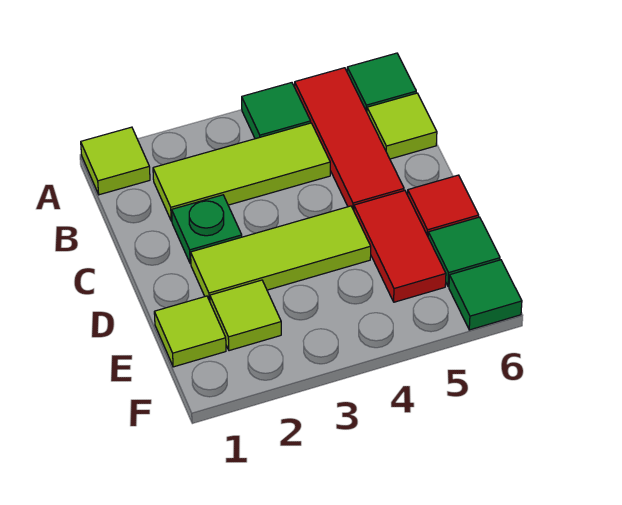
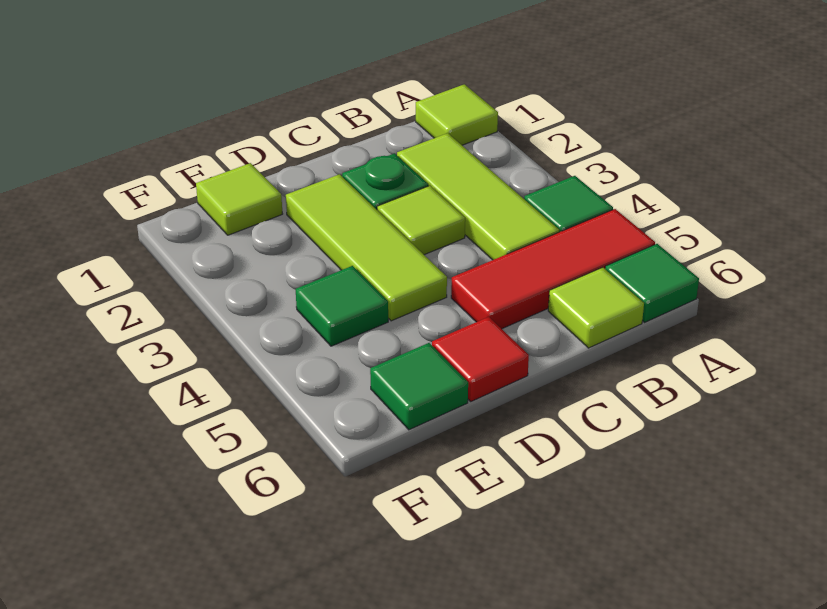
red tile D5:E5 level 1 -> none
lime tile E2 level 1 -> lime tile C3 level 1
green tile F6 level 1 -> green tile E4 level 1

